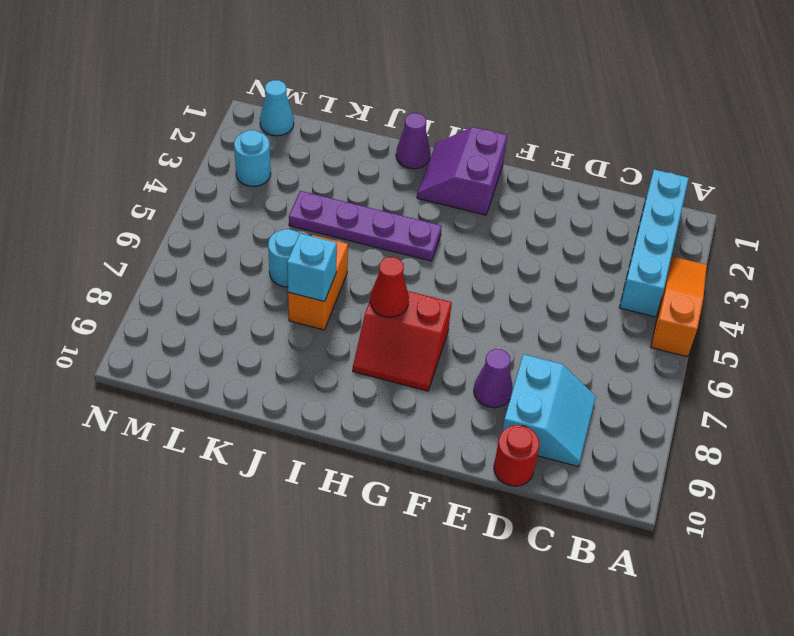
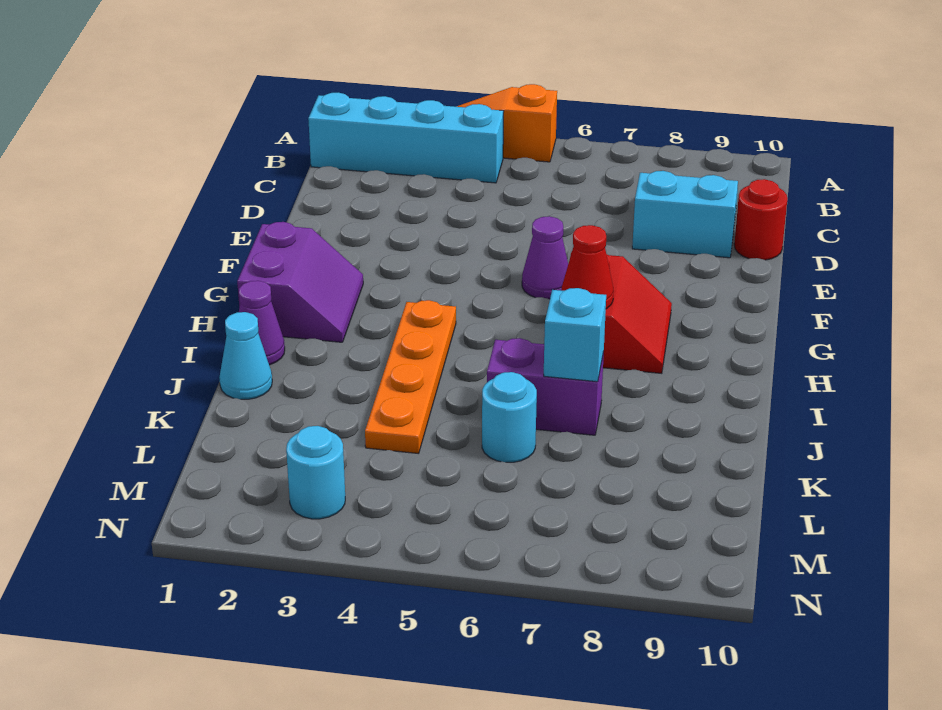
purple cone E8 level 1 -> purple cone F6 level 1
purple slope G1:H2 level 1 top G -> purple slope G1:H2 level 1 top 1
purple plate H4:K4 level 1 -> orange plate H4:K4 level 1
orange brick J6:J7 level 1 -> purple brick J6:J7 level 1
cyan cone M1 level 1 -> cyan cone J1 level 1

